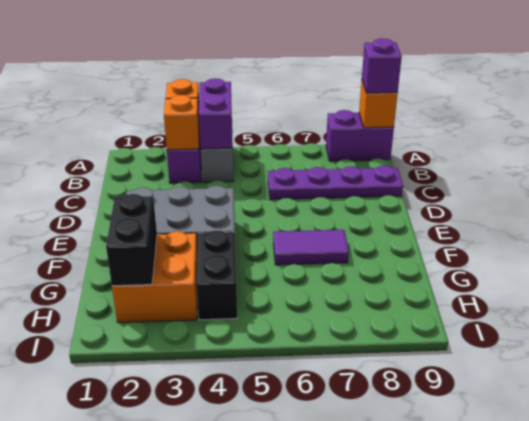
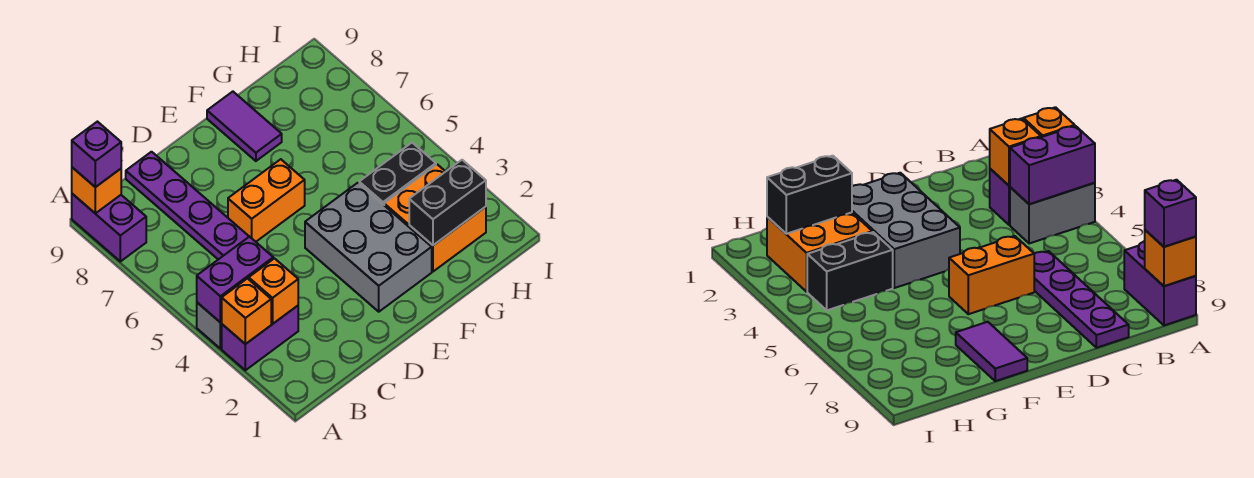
none -> orange brick D6:E6 level 1
purple tile F6:F7 level 1 -> purple tile F8:F9 level 1

